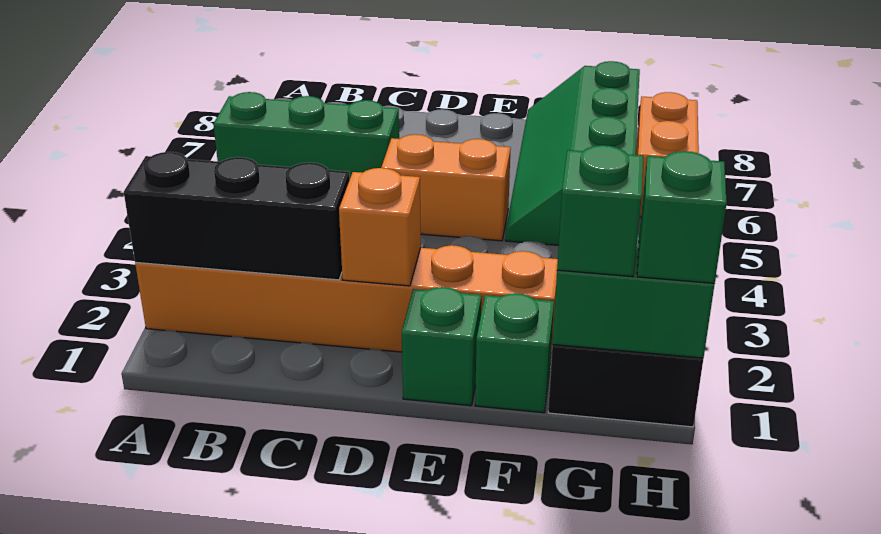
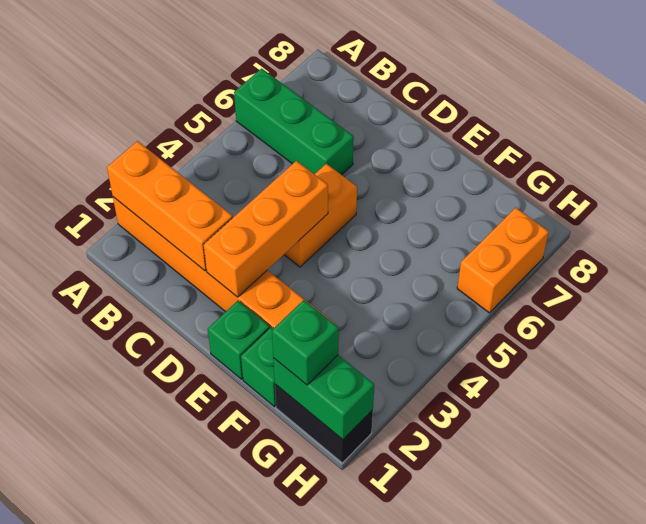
black brick A2:C2 level 2 -> orange brick A2:C2 level 2
orange brick D2 level 2 -> orange brick D2:D4 level 2
orange brick D5:E5 level 1 -> orange brick D4:D5 level 1
green slope F5:G8 level 1 top G -> none
green brick H1 level 3 -> none

